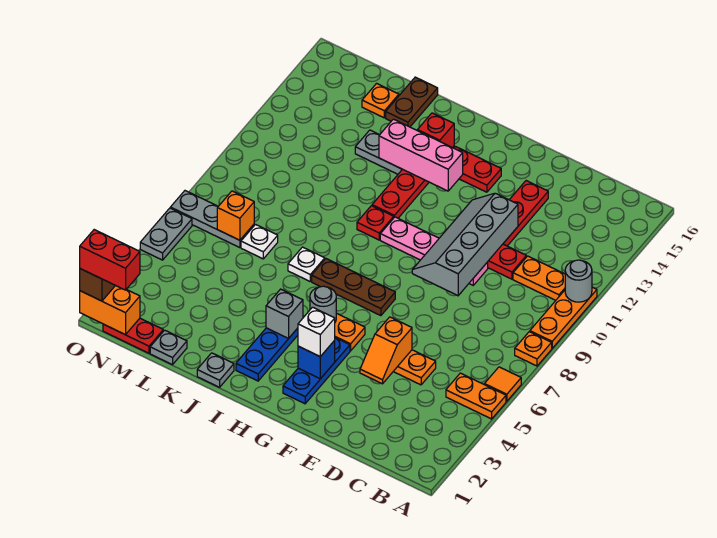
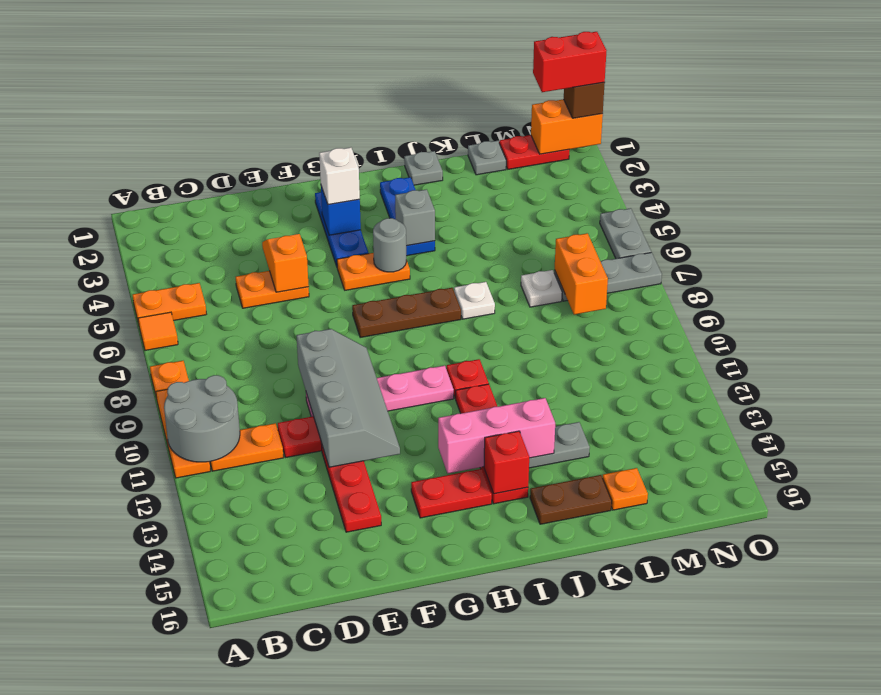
grey round brick A11 level 2 -> grey round brick A10:B11 level 2
brown plate K15:K16 level 1 -> brown plate J15:K15 level 1
orange brick M7 level 2 -> orange brick M7:M8 level 2

